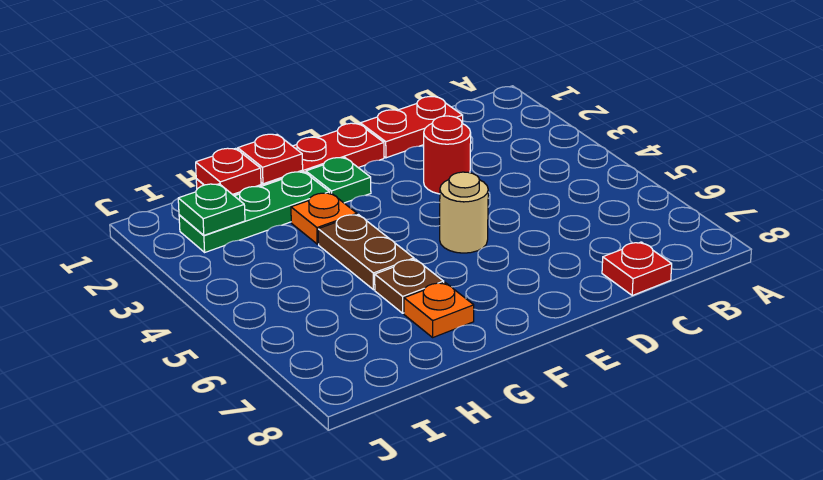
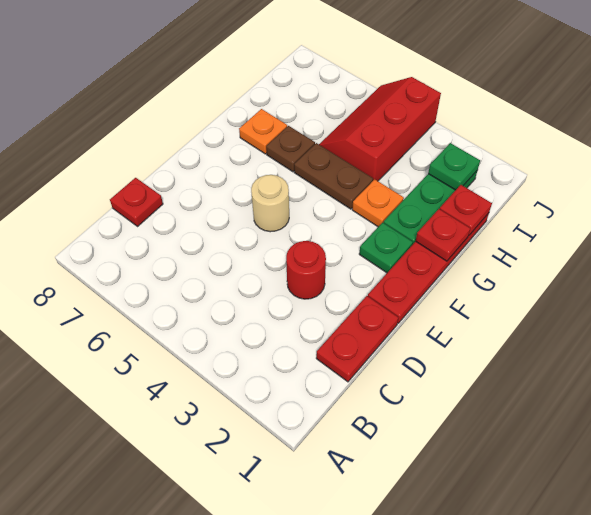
none -> red slope H4:J5 level 1 top 4

